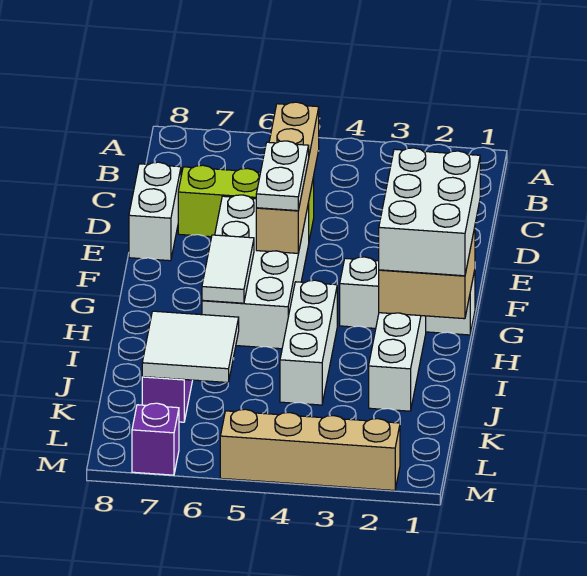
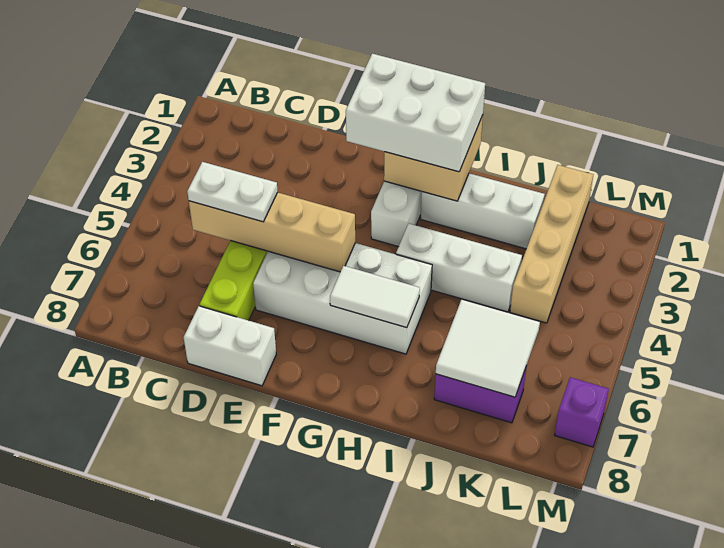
white plate E5:F5 level 3 -> white plate C5:D5 level 3
tan brick M2:M5 level 1 -> tan brick K1:K4 level 1

